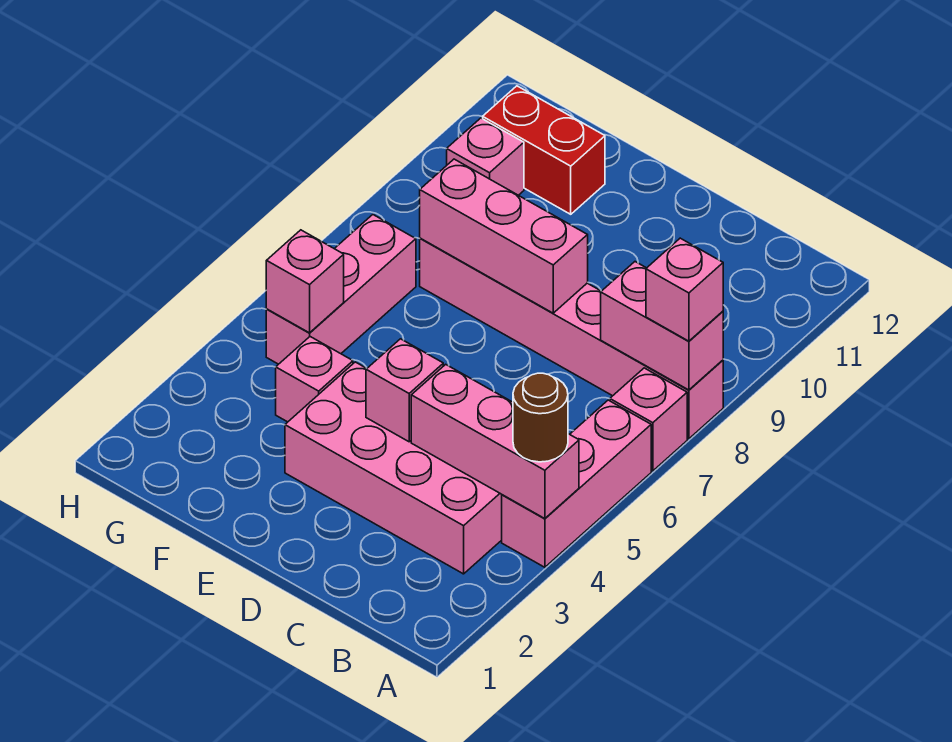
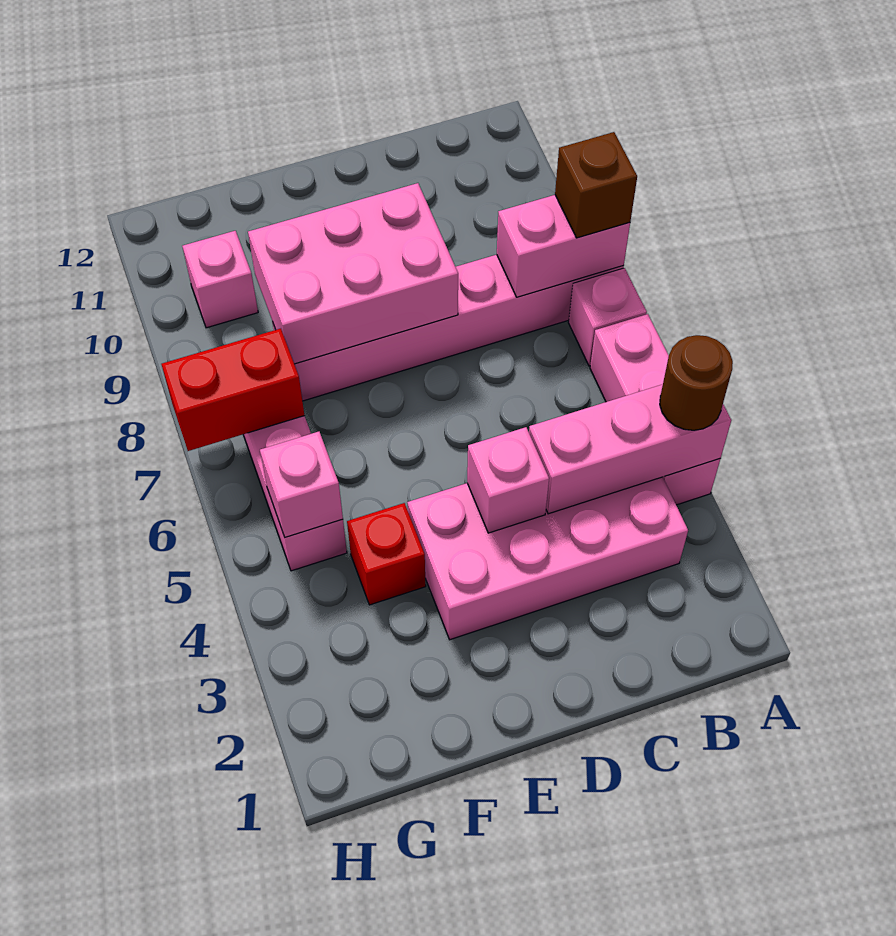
pink brick A8 level 3 -> brown brick A8 level 3
pink brick D8:F8 level 2 -> pink brick D8:F9 level 2
pink brick F4 level 1 -> red brick F4 level 1
red brick F11:G11 level 1 -> red brick G7:H7 level 2

